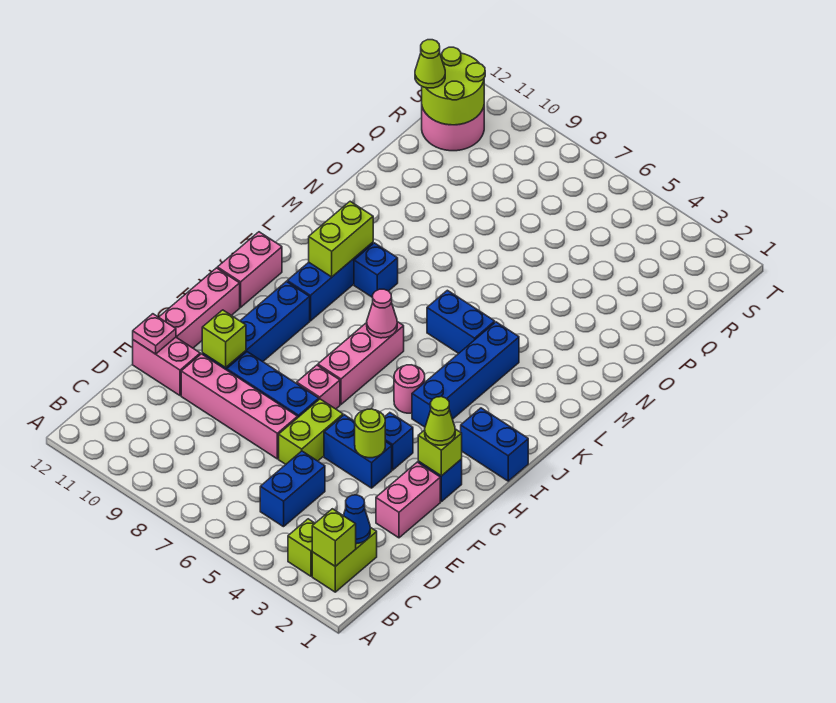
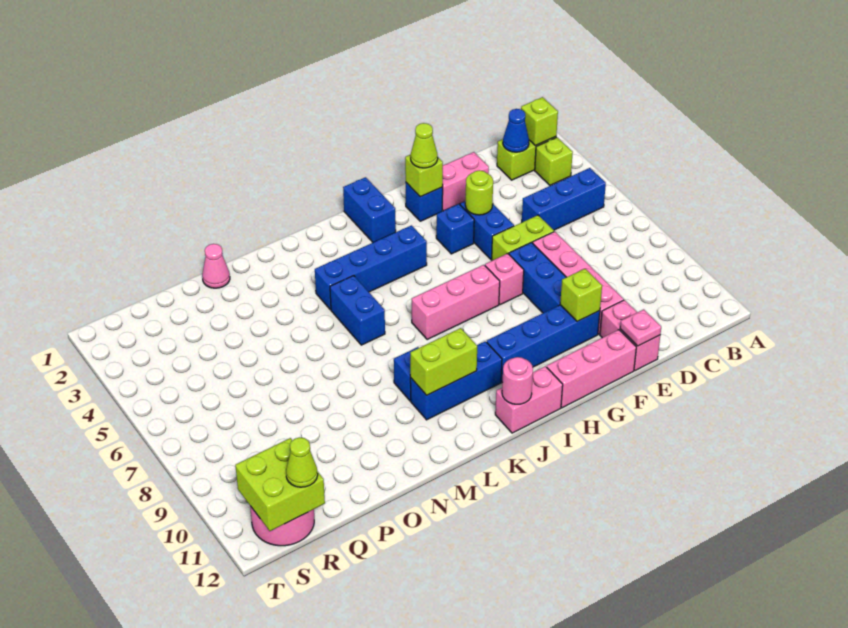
blue brick C5:D5 level 1 -> blue brick B5:D5 level 1
pink round brick I5 level 1 -> pink round brick J12 level 2
pink cone J7 level 2 -> pink cone O1 level 1
lime round brick R11:S12 level 2 -> lime brick R11:S12 level 2

